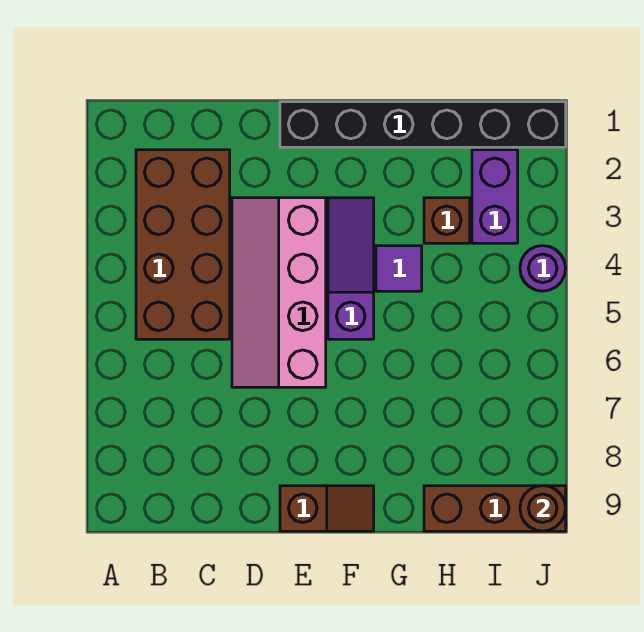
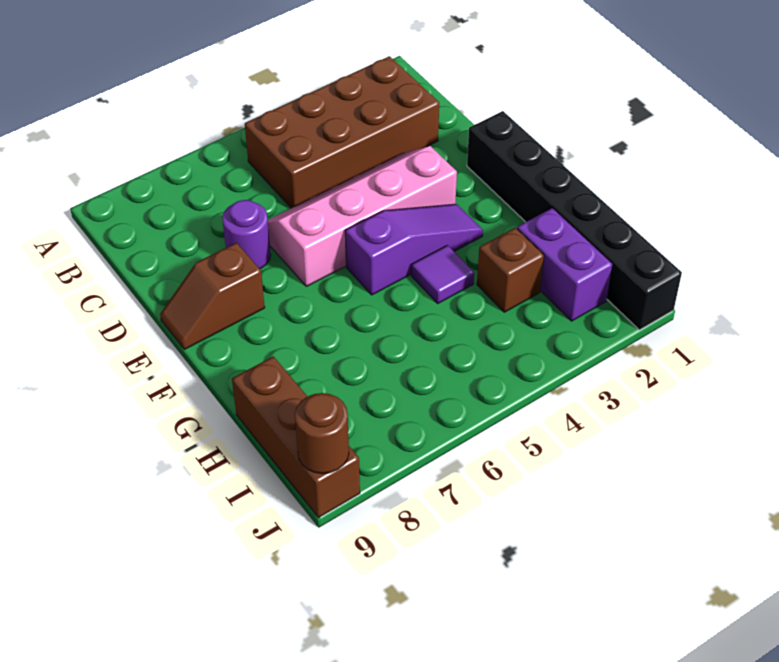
brown slope E9:F9 level 1 top E -> brown slope E8:E9 level 1 top 8
purple brick I2:I3 level 1 -> purple brick H2:I2 level 1
purple round brick J4 level 1 -> purple round brick D7 level 1

